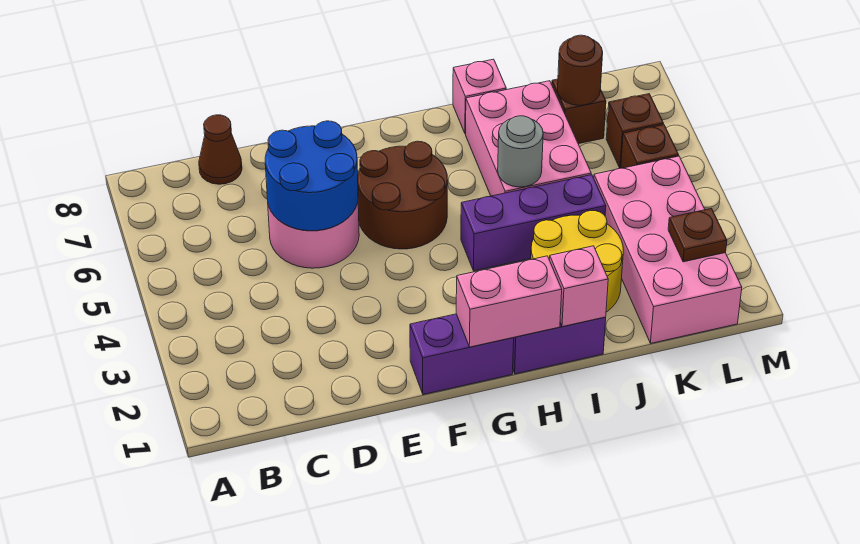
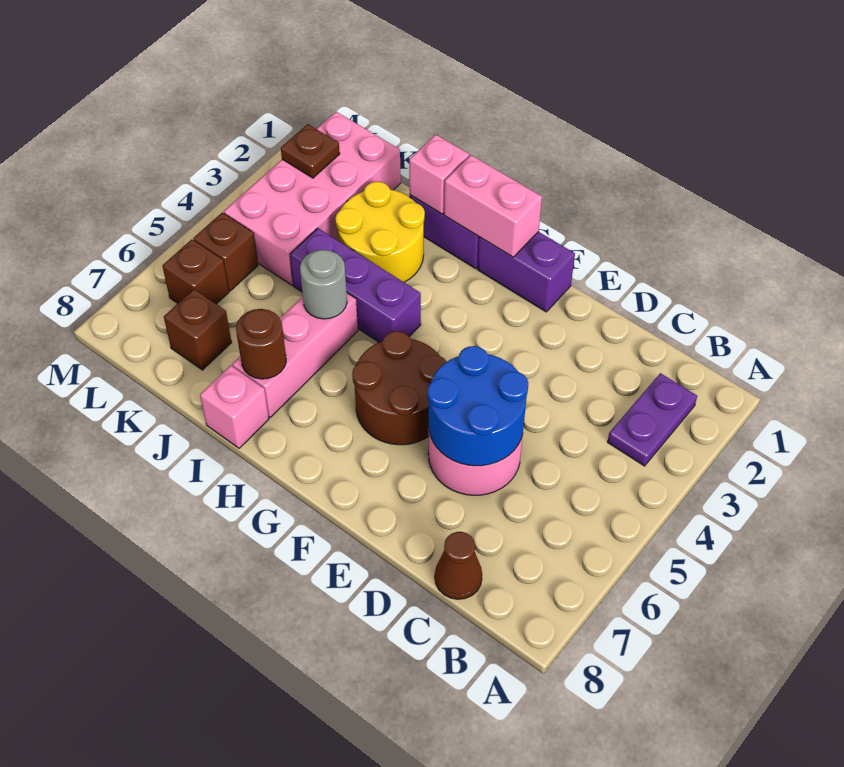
none -> purple plate B2:B3 level 1
pink brick I5:J7 level 1 -> pink brick I5:I7 level 1
brown round brick K7 level 2 -> brown round brick I7 level 2

